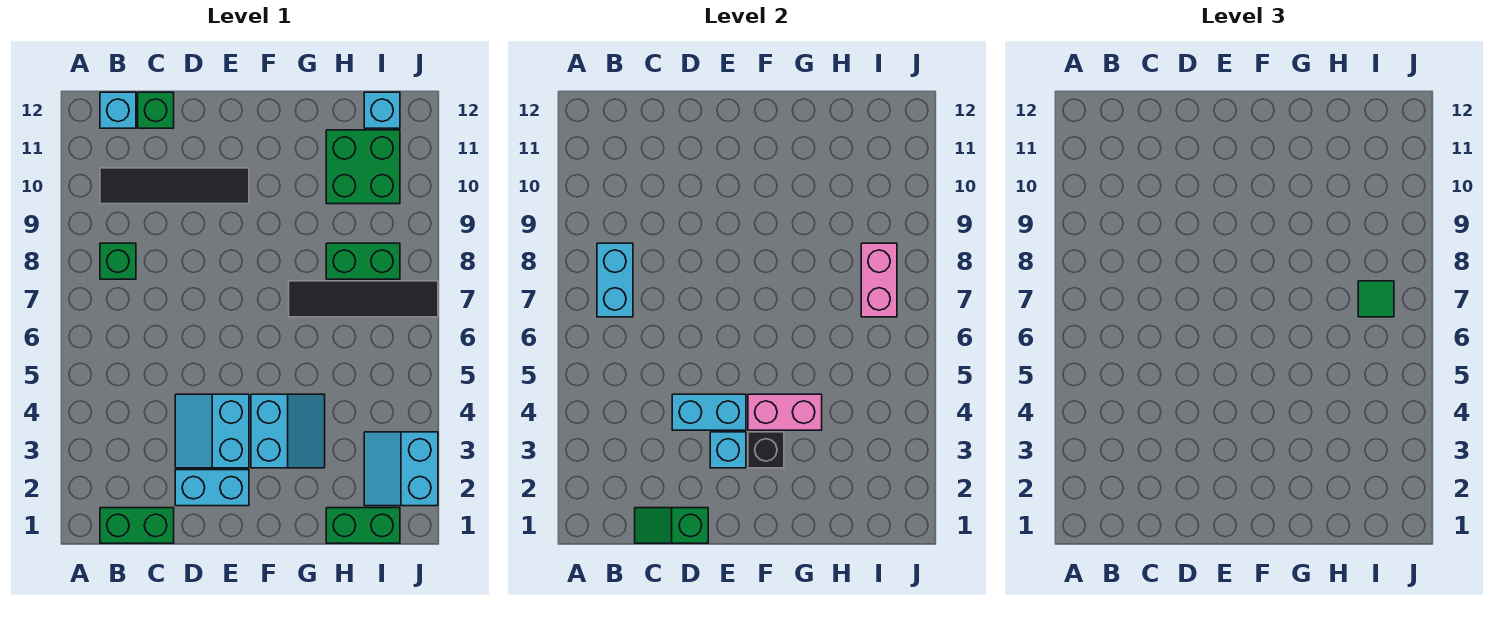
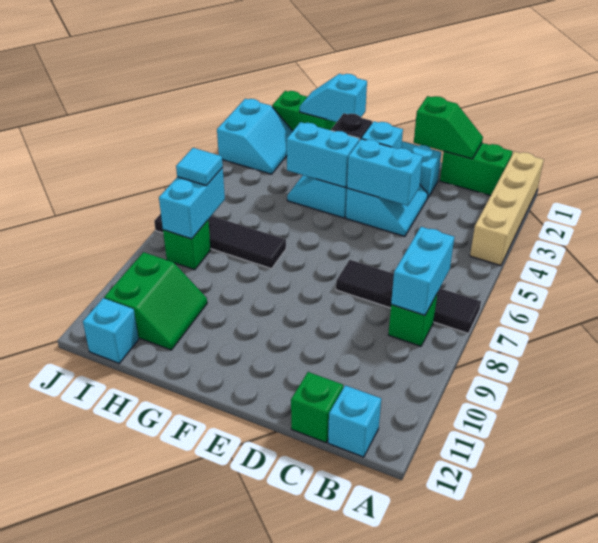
none -> tan brick A1:A4 level 1
black tile B10:E10 level 1 -> black tile A7:D7 level 1
pink brick F4:G4 level 2 -> cyan brick F4:G4 level 2
none -> cyan slope G1:H1 level 2 top G
green brick H8:I8 level 1 -> green brick I8 level 1
green brick H10:I11 level 1 -> green slope H10:I11 level 1 top I
pink brick I7:I8 level 2 -> cyan brick I7:I8 level 2
green tile I7 level 3 -> cyan tile I7 level 3

